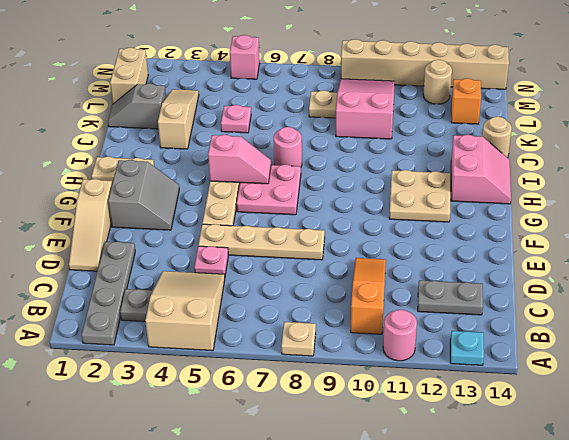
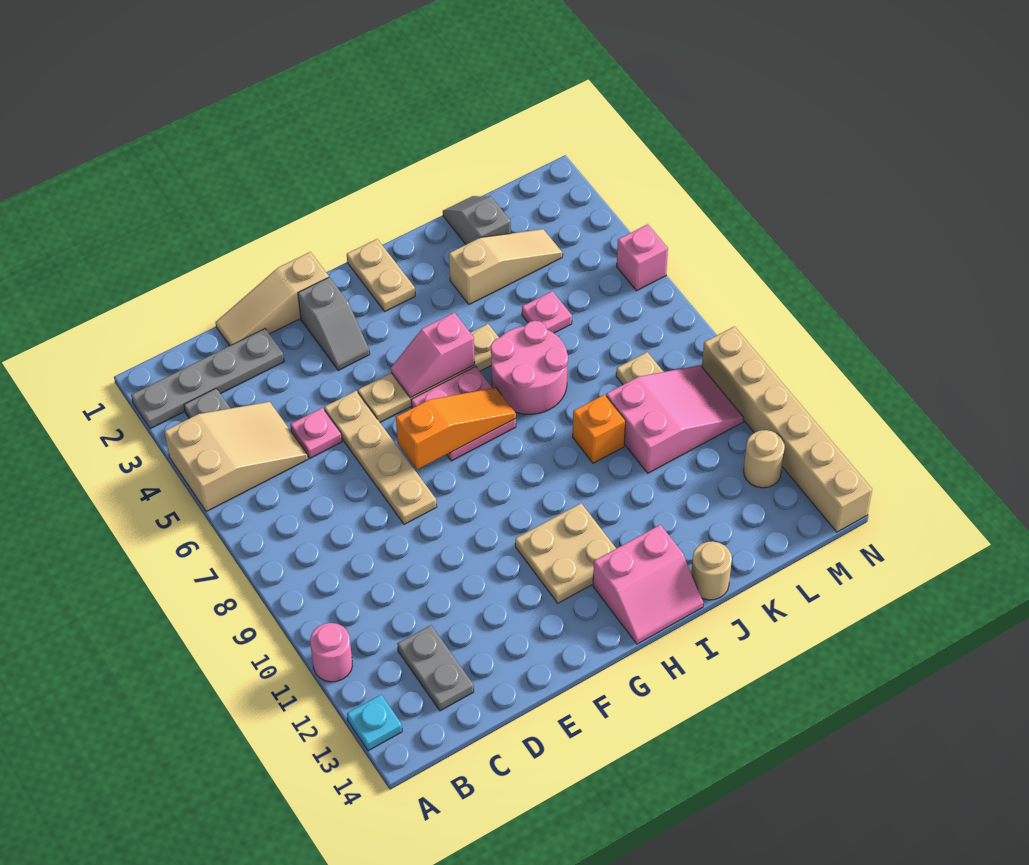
tan plate A8 level 1 -> none
orange slope B10:D10 level 1 top B -> orange slope F7:H7 level 2 top F
grey slope F2:G3 level 1 top 2 -> grey slope F2:F3 level 1 top 2
pink slope H5:H6 level 2 top 5 -> pink slope G5:H5 level 2 top H
pink round brick I7 level 1 -> pink round brick I6:J7 level 1
tan brick L1:M1 level 1 -> none
orange brick L13 level 1 -> orange brick J9 level 1

